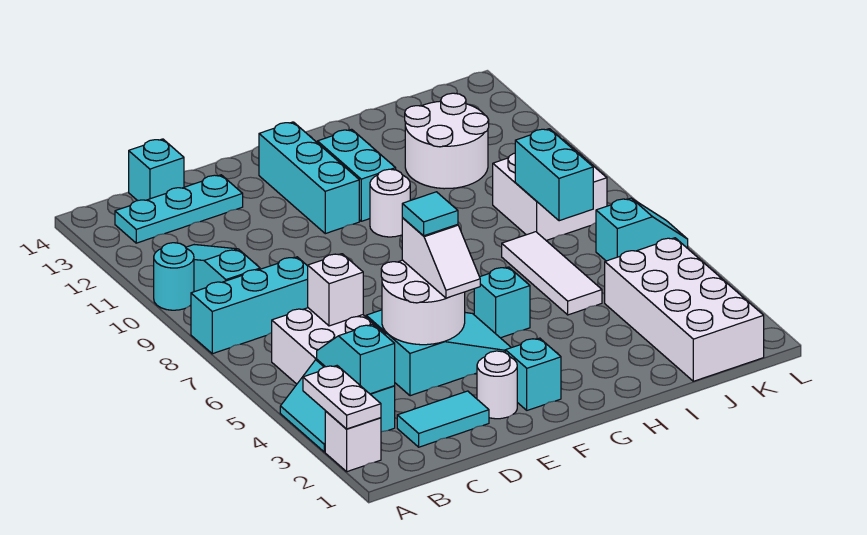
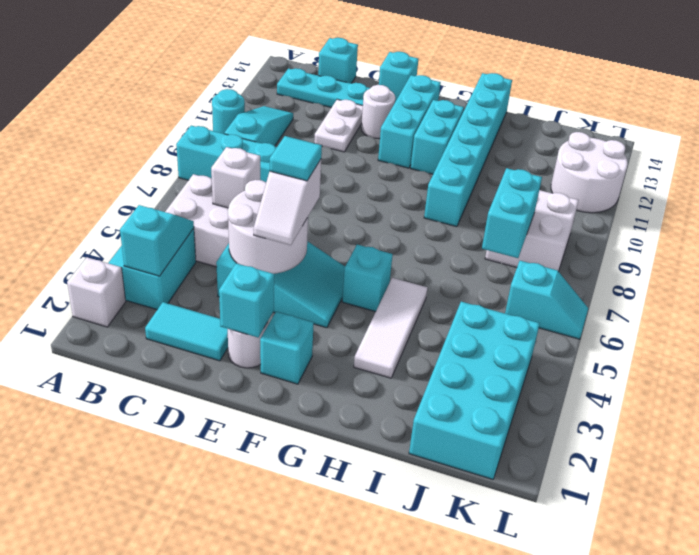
white plate A2:A3 level 2 -> white plate D11:D12 level 1
none -> cyan brick E2 level 2
none -> cyan brick E14 level 1
white round brick G10 level 1 -> white round brick E12 level 1
none -> cyan brick H9:H14 level 1
white tile I5:I7 level 1 -> white tile H3:H5 level 1
white round brick I11:J12 level 1 -> white round brick K11:L12 level 1
white brick J1:K4 level 1 -> cyan brick J1:K4 level 1

